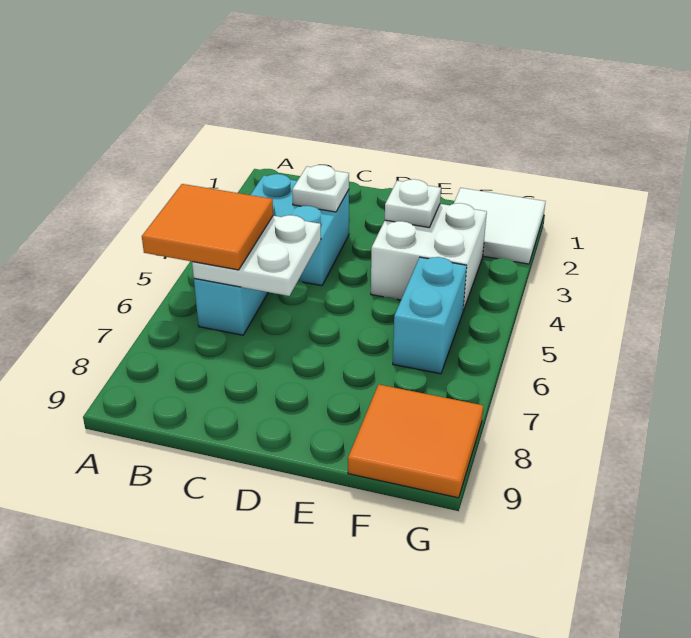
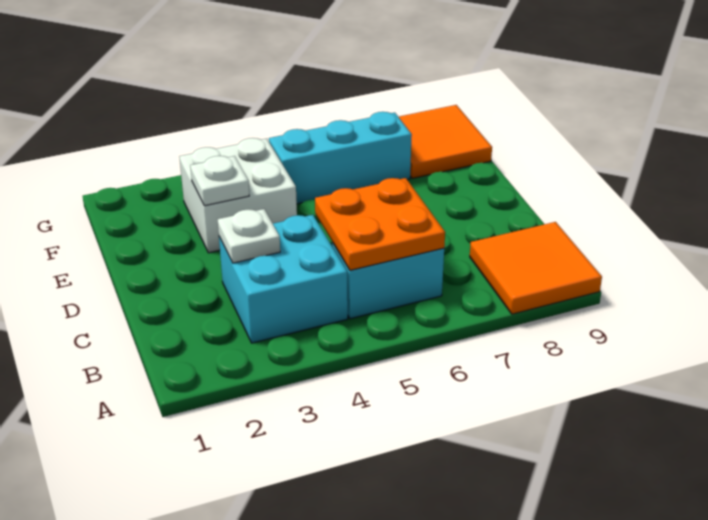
orange tile A5:B6 level 3 -> orange tile A8:B9 level 1
white plate B5:C6 level 2 -> orange plate B5:C6 level 2
white tile F1:G2 level 1 -> none
cyan brick F5:F6 level 1 -> cyan brick F5:F7 level 1

